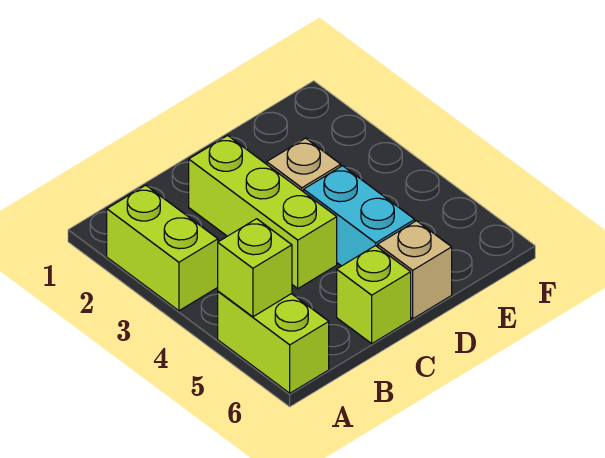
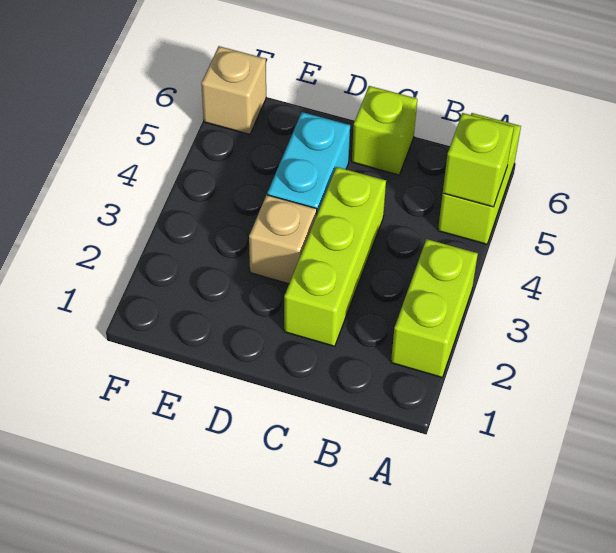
tan brick D6 level 1 -> tan brick F6 level 1

